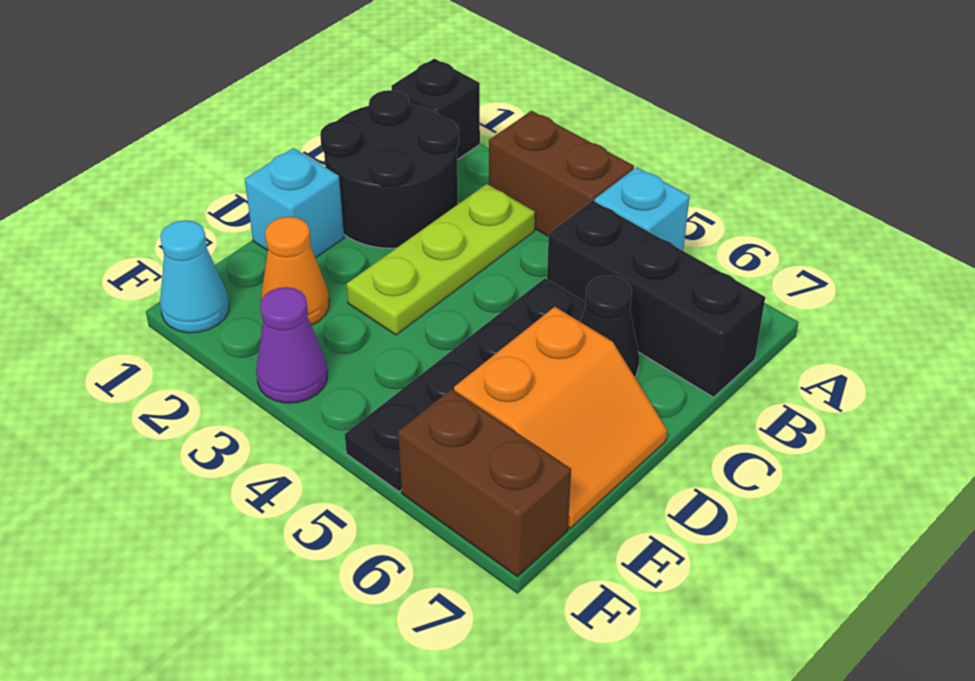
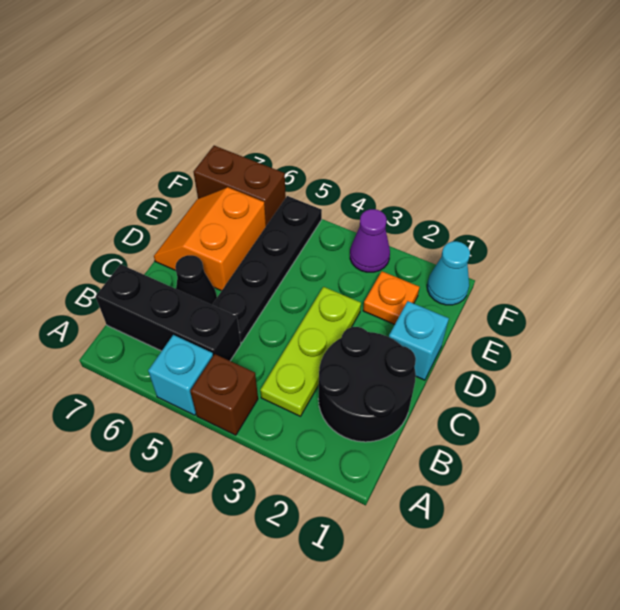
black brick A1 level 1 -> none
brown brick A3:A4 level 1 -> brown brick A4 level 1
orange cone E2 level 1 -> orange plate E2 level 1

